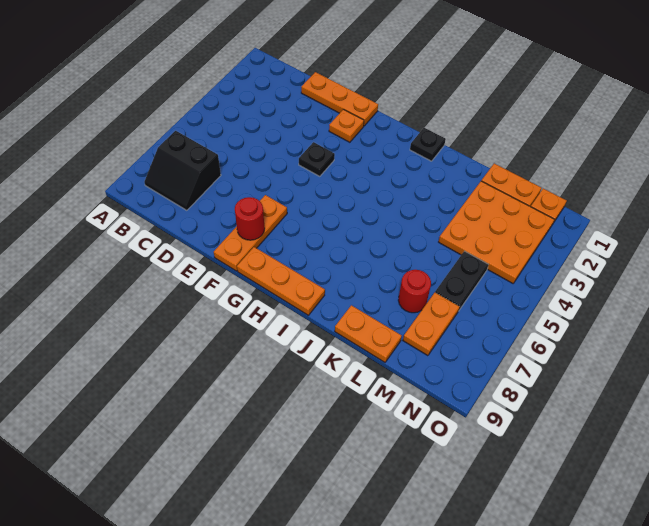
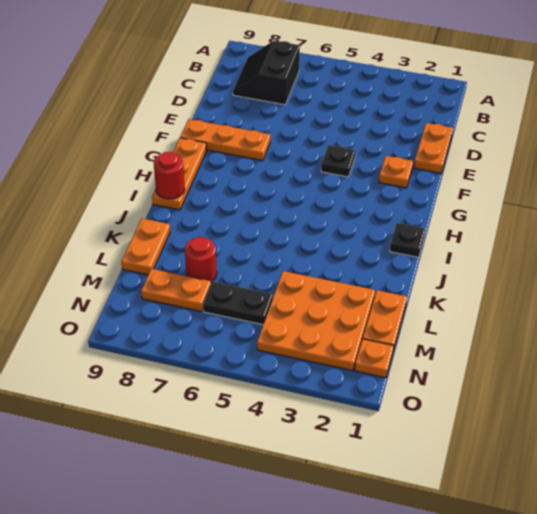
orange plate D1:F1 level 1 -> orange plate D1:E1 level 1
red round brick F8 level 2 -> red round brick I9 level 2

